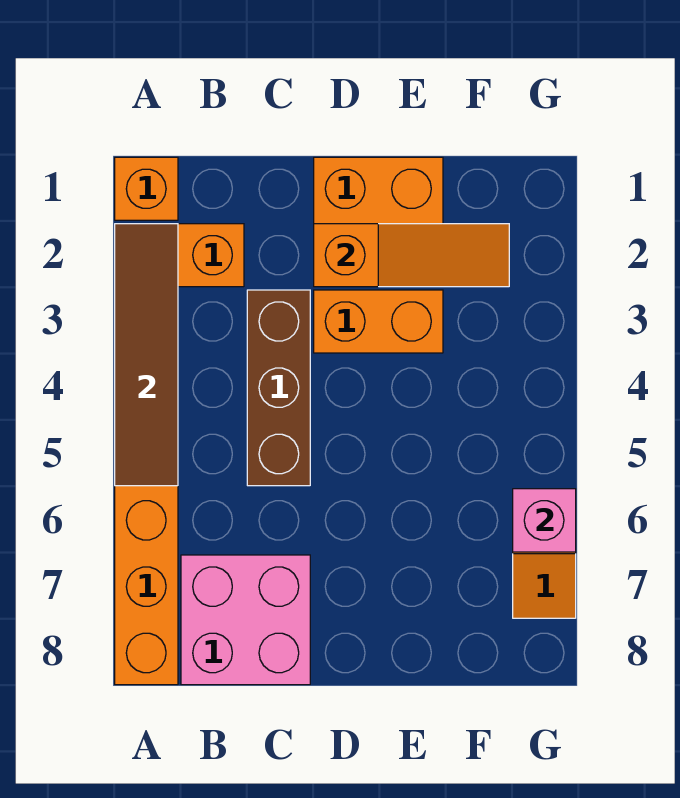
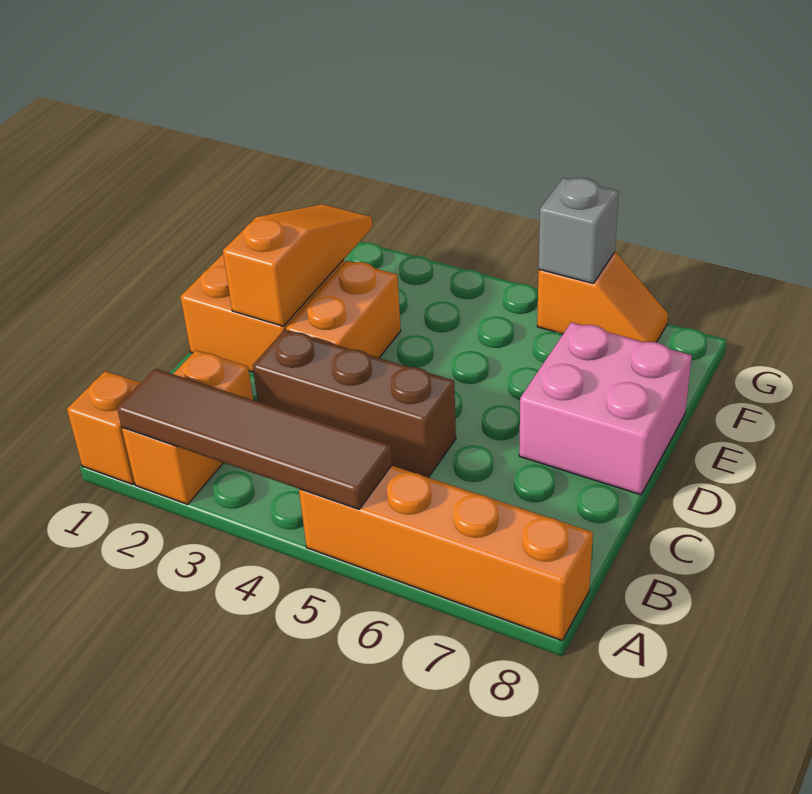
pink brick B7:C8 level 1 -> pink brick D7:E8 level 1
pink brick G6 level 2 -> grey brick G6 level 2

